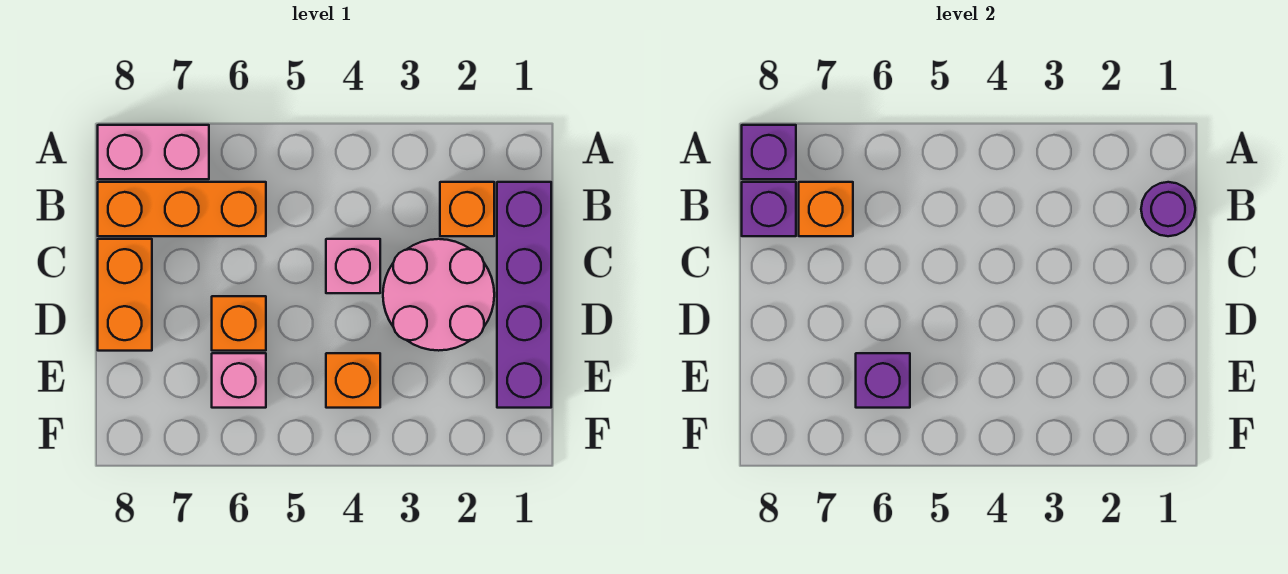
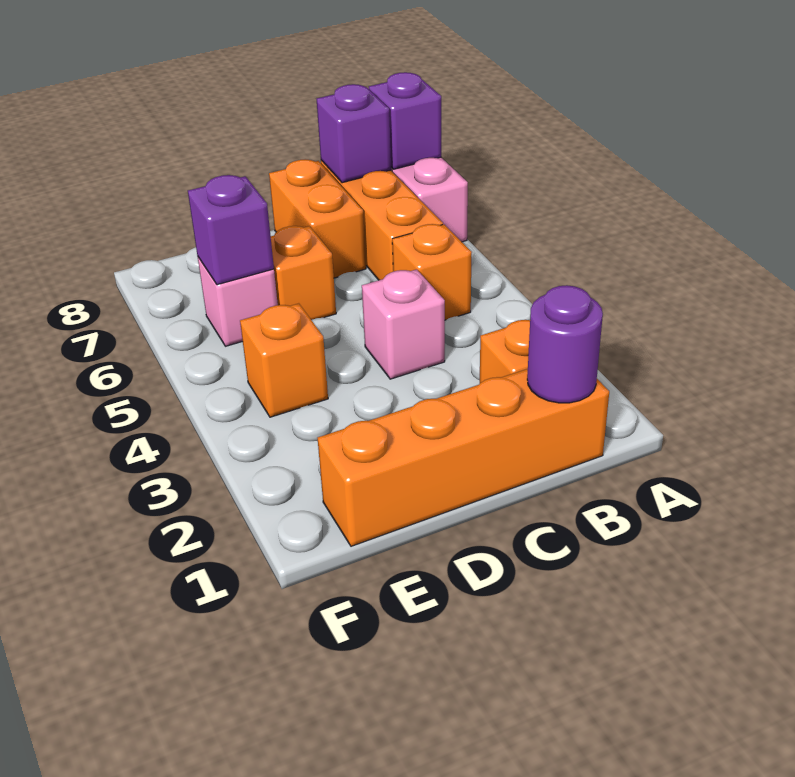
purple brick B1:E1 level 1 -> orange brick B1:E1 level 1
orange brick B7 level 2 -> orange brick B5 level 1
pink round brick C2:D3 level 1 -> none
orange brick C8:D8 level 1 -> orange brick C7:C8 level 1

